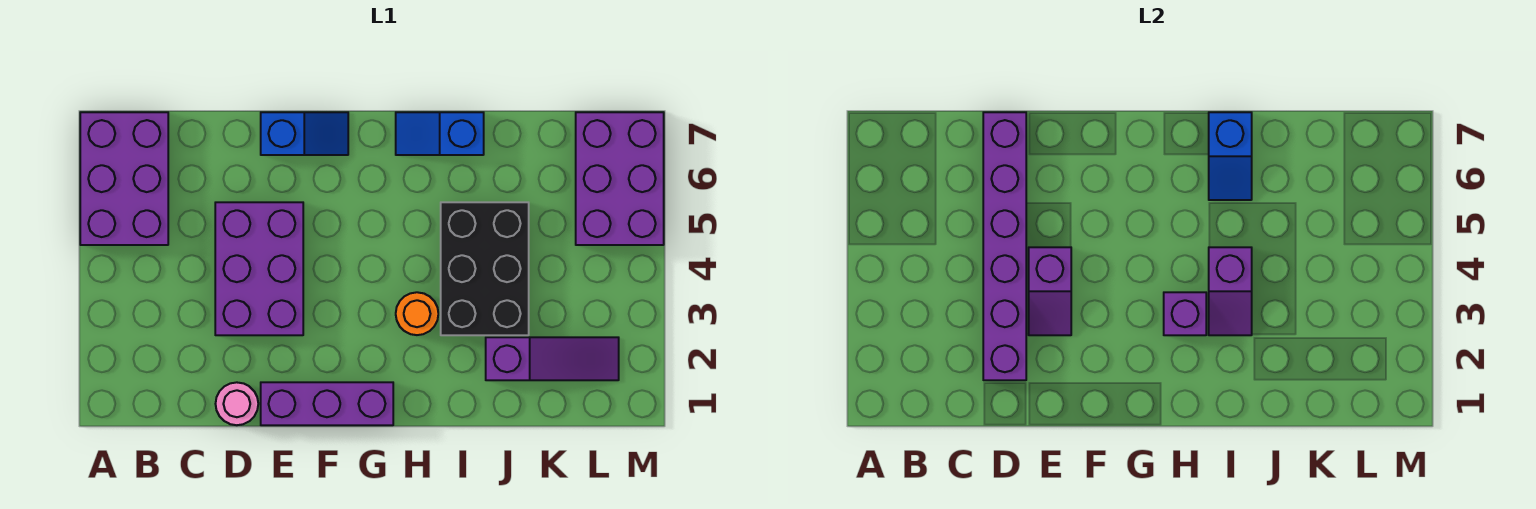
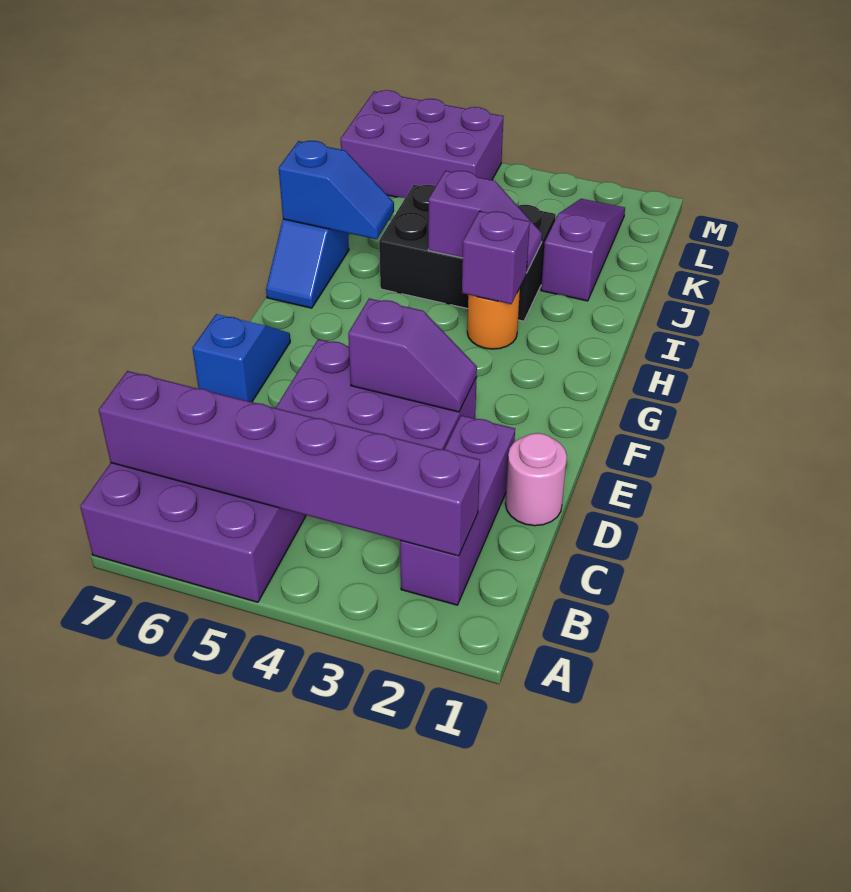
purple brick D2:D7 level 2 -> purple brick B2:B7 level 2
purple brick E1:G1 level 1 -> purple brick B2:D2 level 1

